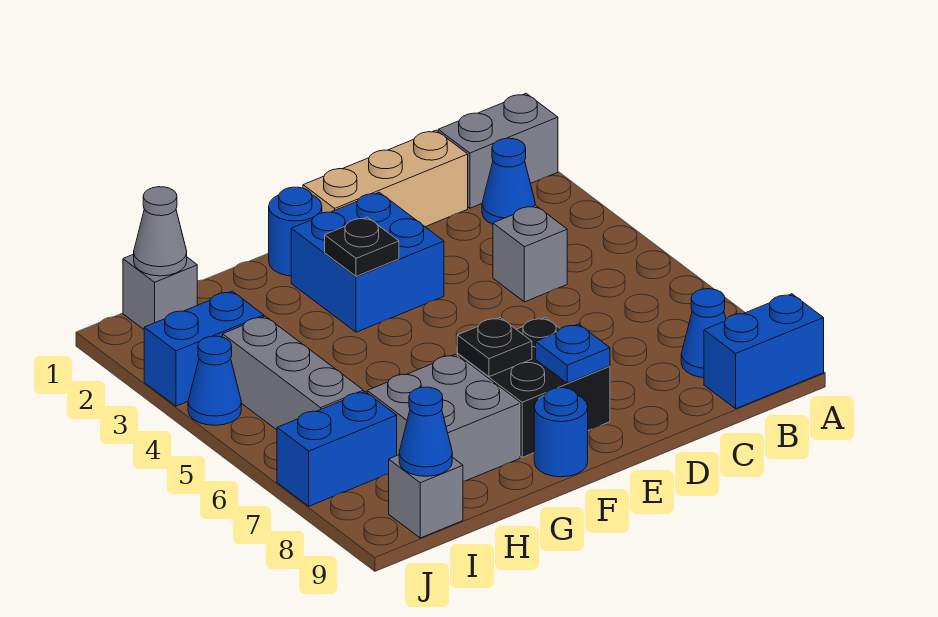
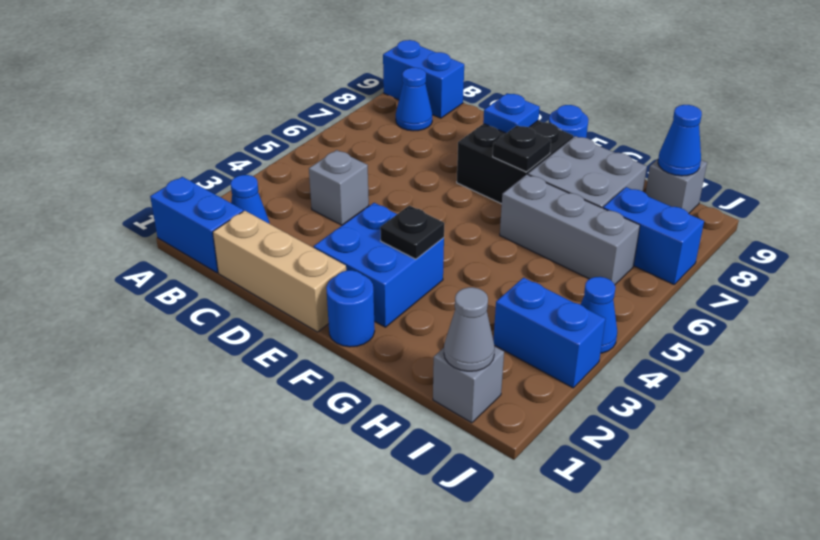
grey brick A1:B1 level 1 -> blue brick A1:B1 level 1
grey brick I4:I6 level 1 -> grey brick G6:I6 level 1

